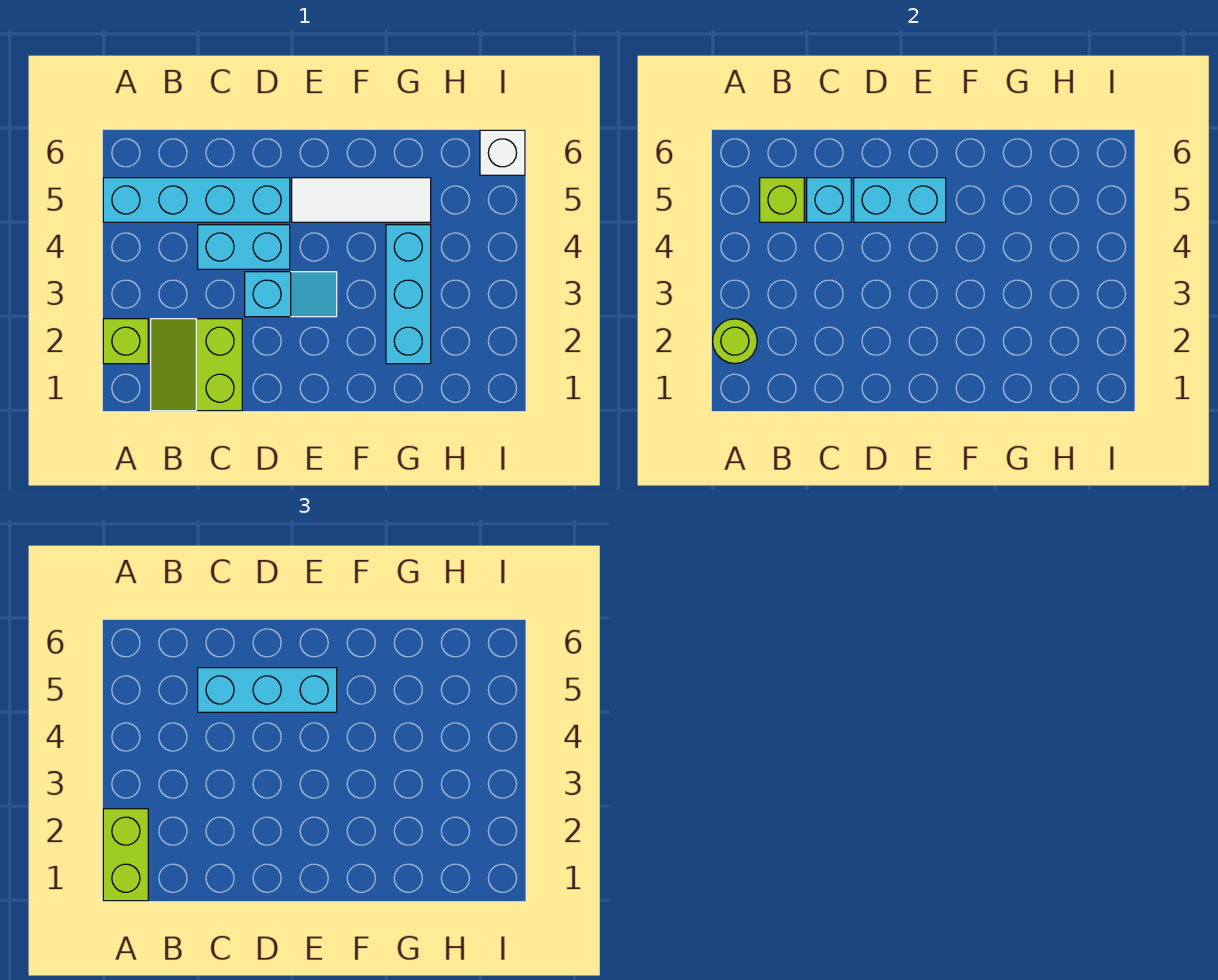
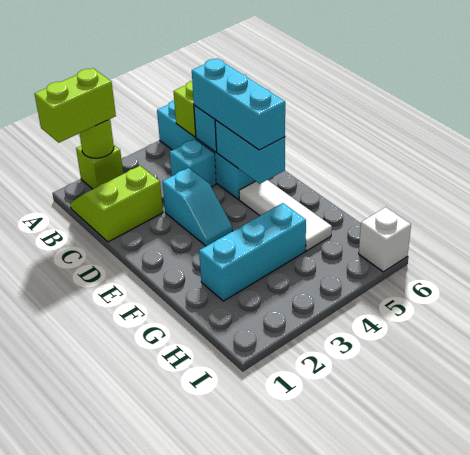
cyan brick C4:D4 level 1 -> cyan brick C4 level 1

